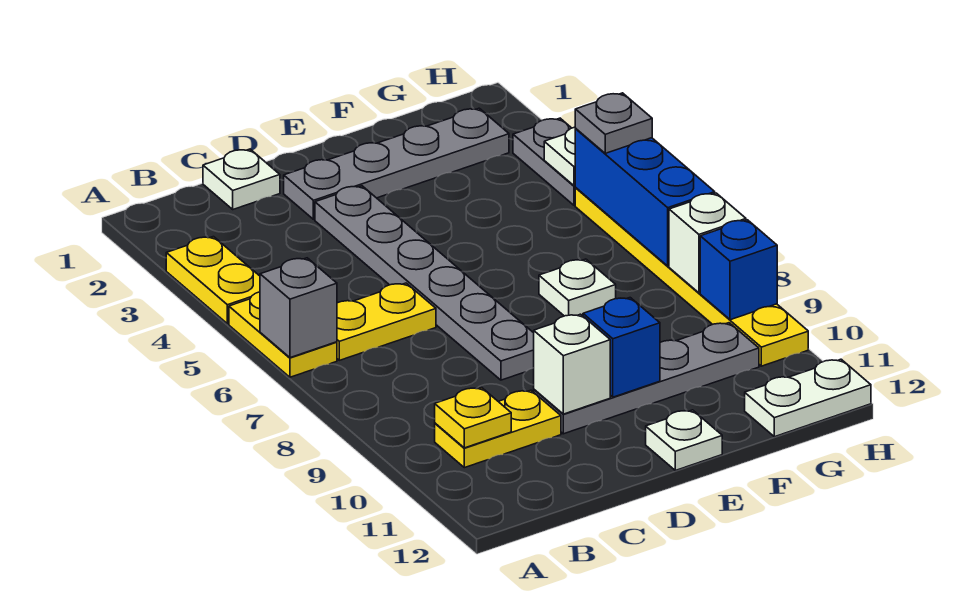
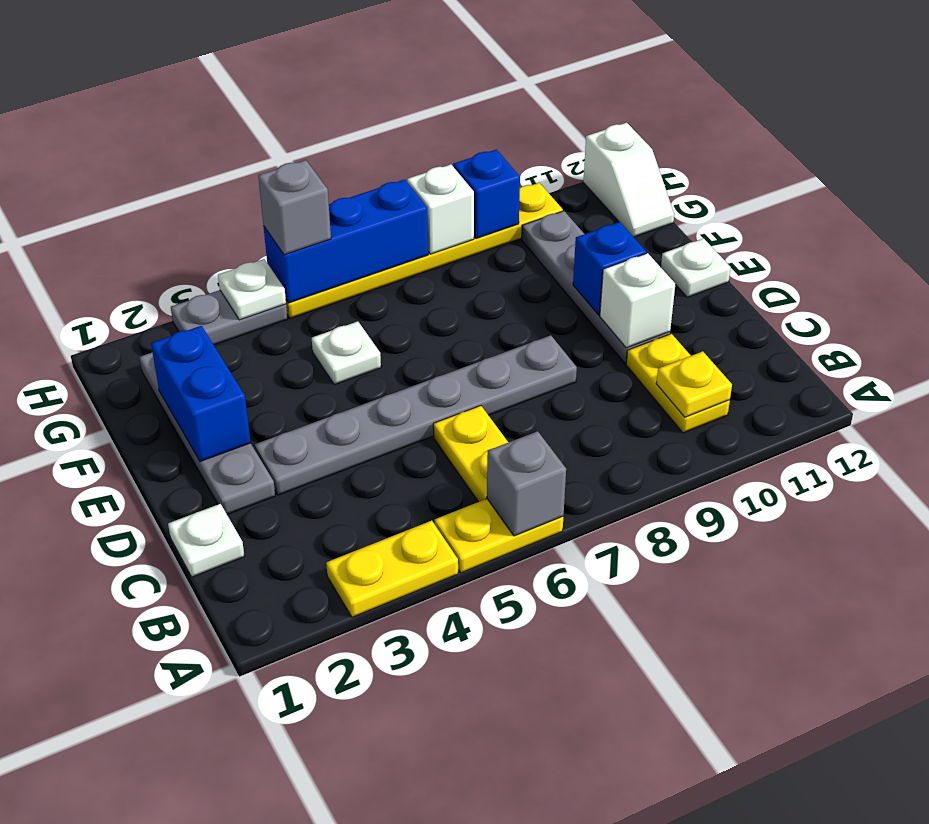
none -> blue brick E2:F2 level 2
white plate F7 level 1 -> white plate F5 level 1
white plate G12:H12 level 1 -> white slope G12:H12 level 1 top H
grey plate H5 level 3 -> grey brick H5 level 3

